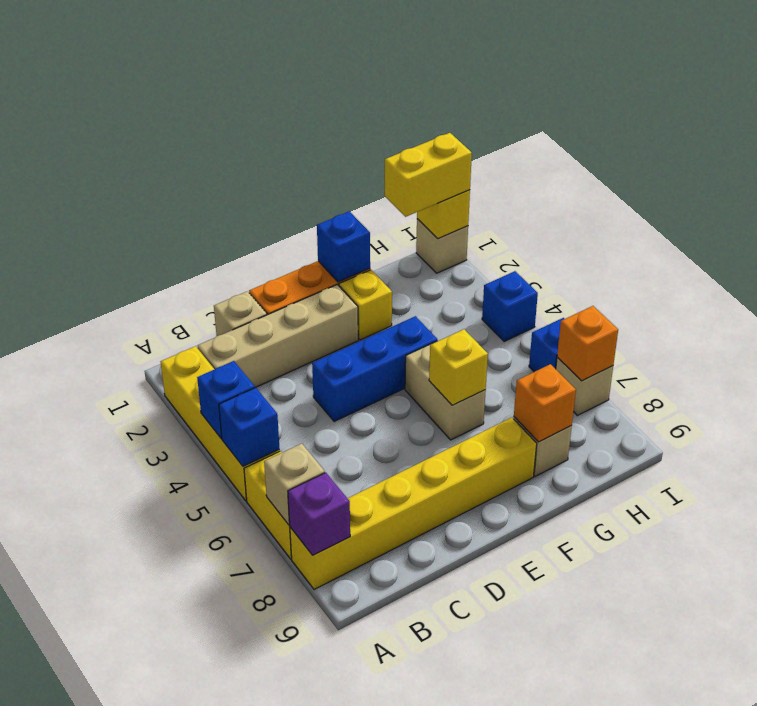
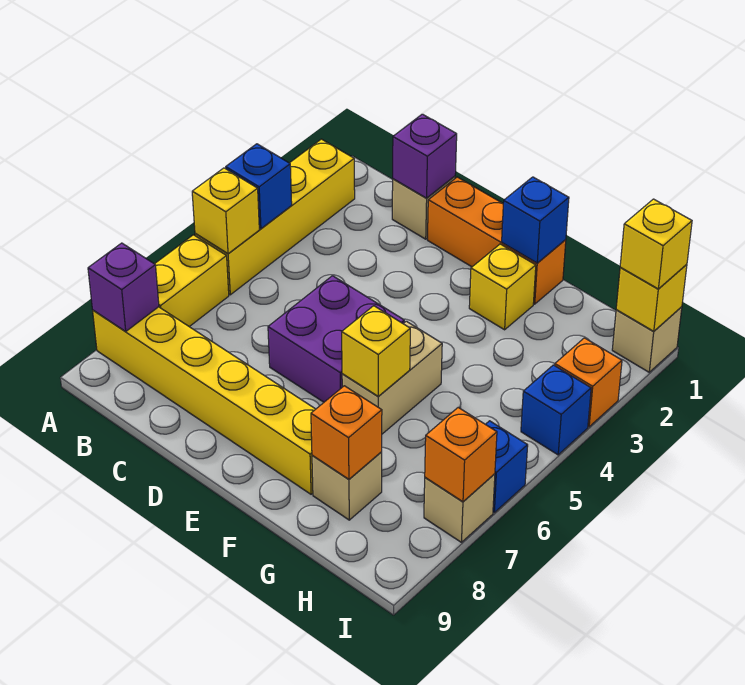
blue brick A5 level 2 -> yellow brick A5 level 2
tan brick A7 level 2 -> none
tan brick B2:E2 level 1 -> none
none -> purple brick C1 level 2
blue brick D4:F4 level 1 -> none
none -> purple brick D5:E6 level 1
yellow brick H1:I1 level 3 -> yellow brick I1 level 3
none -> orange brick I3 level 1

